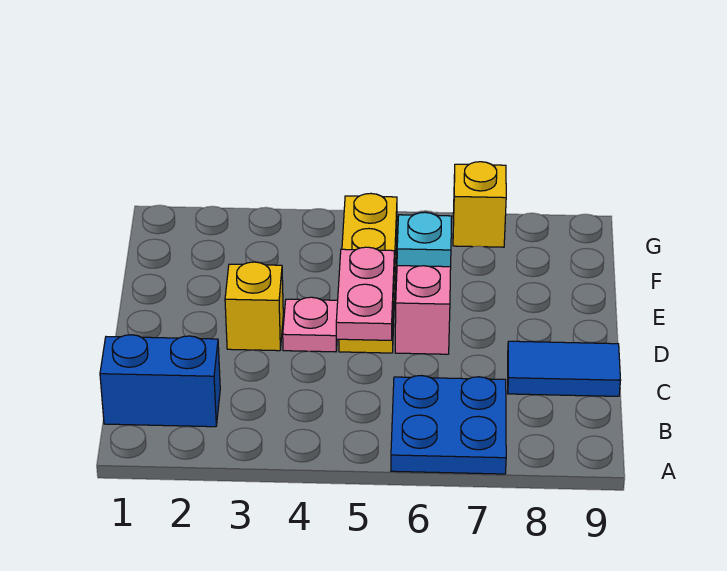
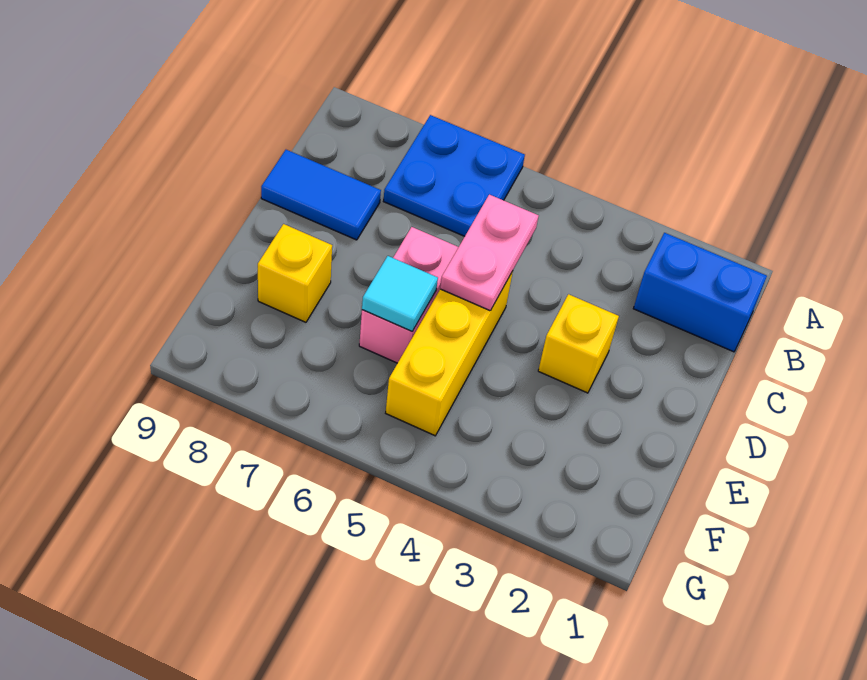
pink plate D4 level 1 -> none
cyan plate E6 level 2 -> cyan tile E6 level 2
yellow brick G7 level 1 -> yellow brick E8 level 1

